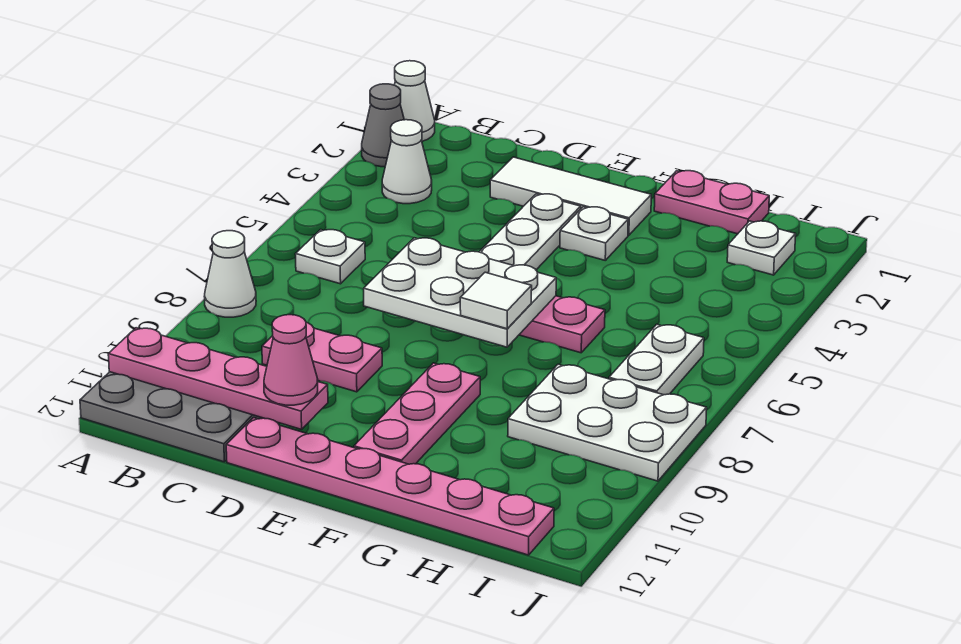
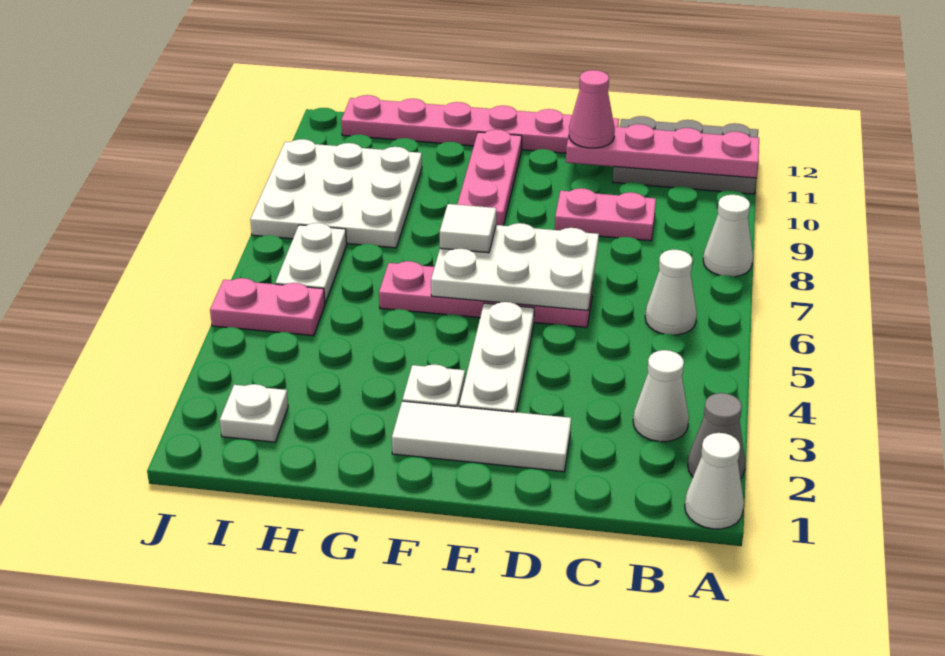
white plate B6 level 1 -> white cone B6 level 1
pink plate G1:H1 level 1 -> pink plate I5:J5 level 1
white plate H8:J9 level 1 -> white plate H8:J10 level 1

